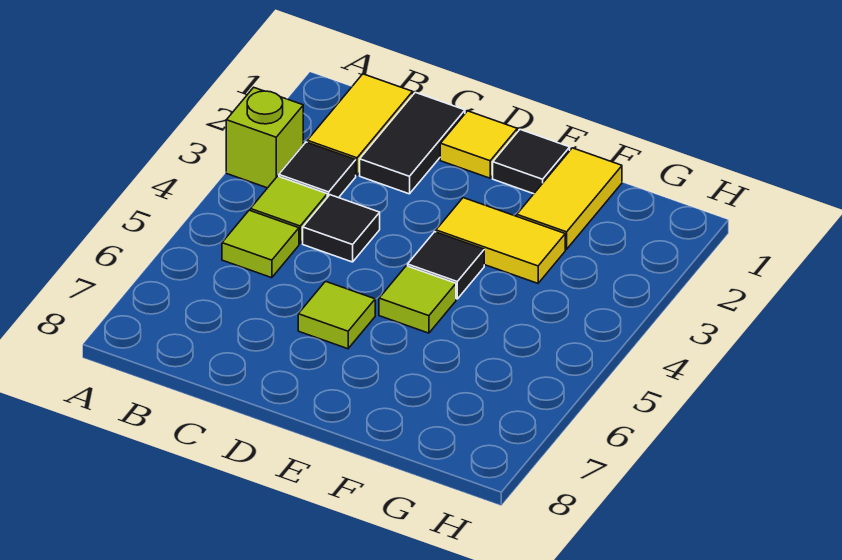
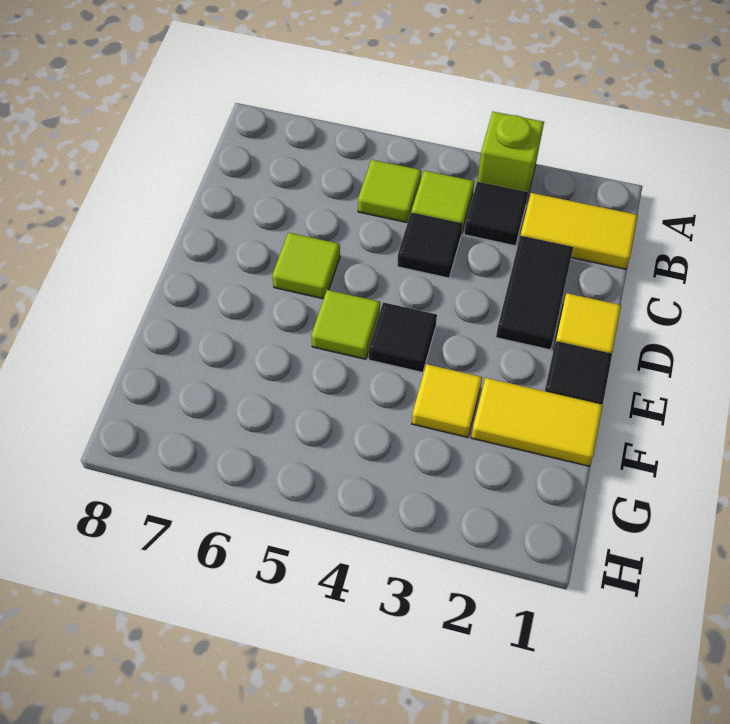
black tile C1:C2 level 1 -> black tile C2:D2 level 1
yellow tile E3:F3 level 1 -> yellow tile F3 level 1

